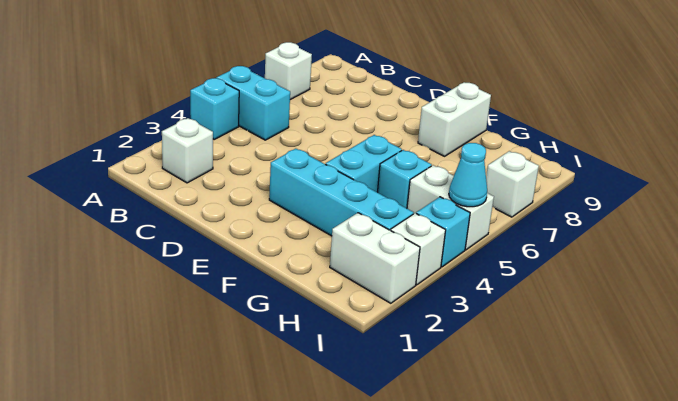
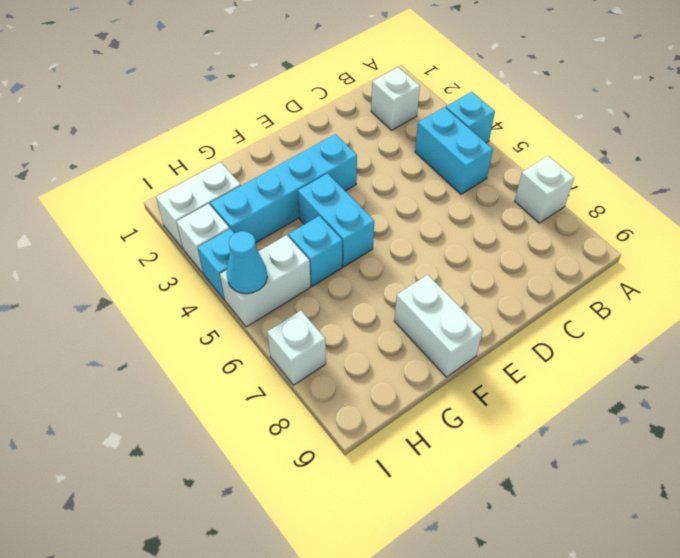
cyan brick A5:B5 level 1 -> cyan brick B4:B5 level 1

